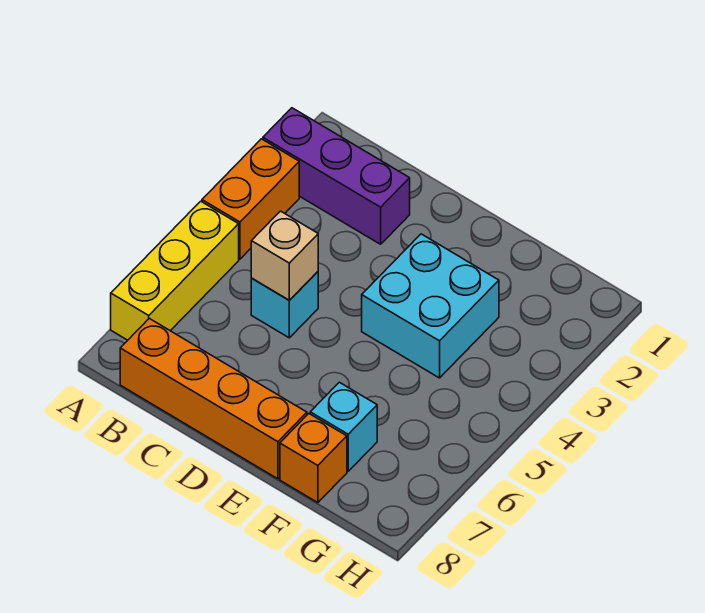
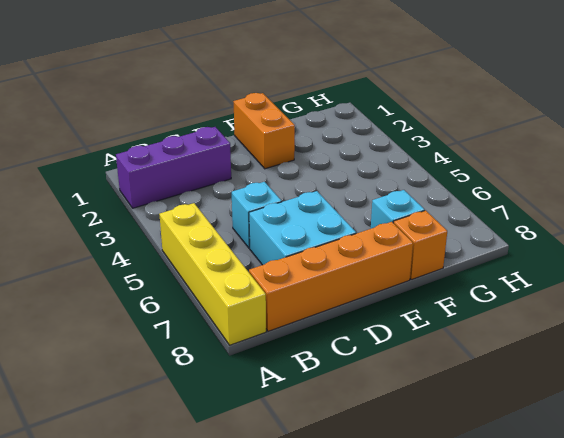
orange brick A3:A4 level 1 -> orange brick E1:E2 level 1
yellow brick A5:A7 level 1 -> yellow brick A5:A8 level 1
tan brick C5 level 2 -> none
cyan brick E3:F4 level 1 -> cyan brick C6:D7 level 1

